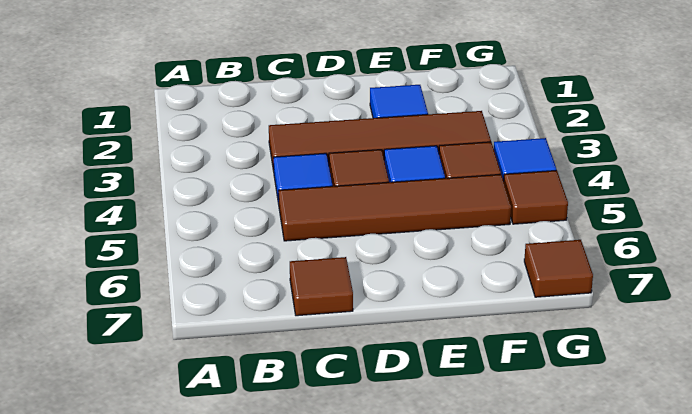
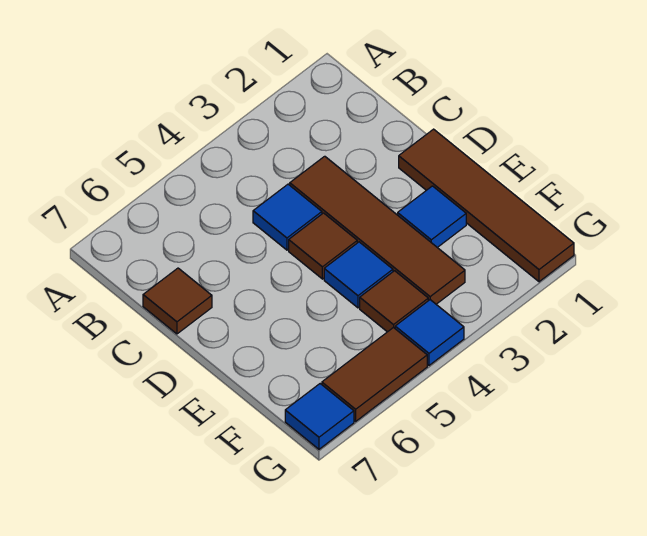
brown tile C5:F5 level 1 -> brown tile D1:G1 level 1
brown tile G5 level 1 -> brown tile G5:G6 level 1
brown tile G7 level 1 -> blue tile G7 level 1

